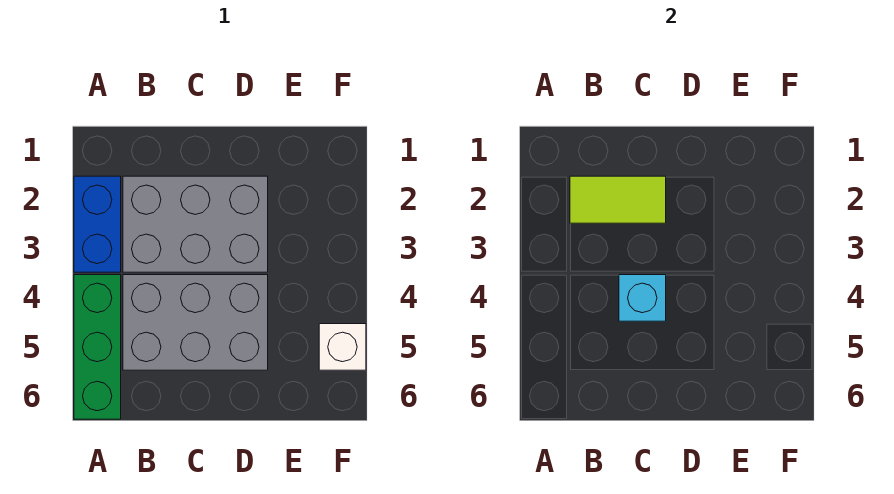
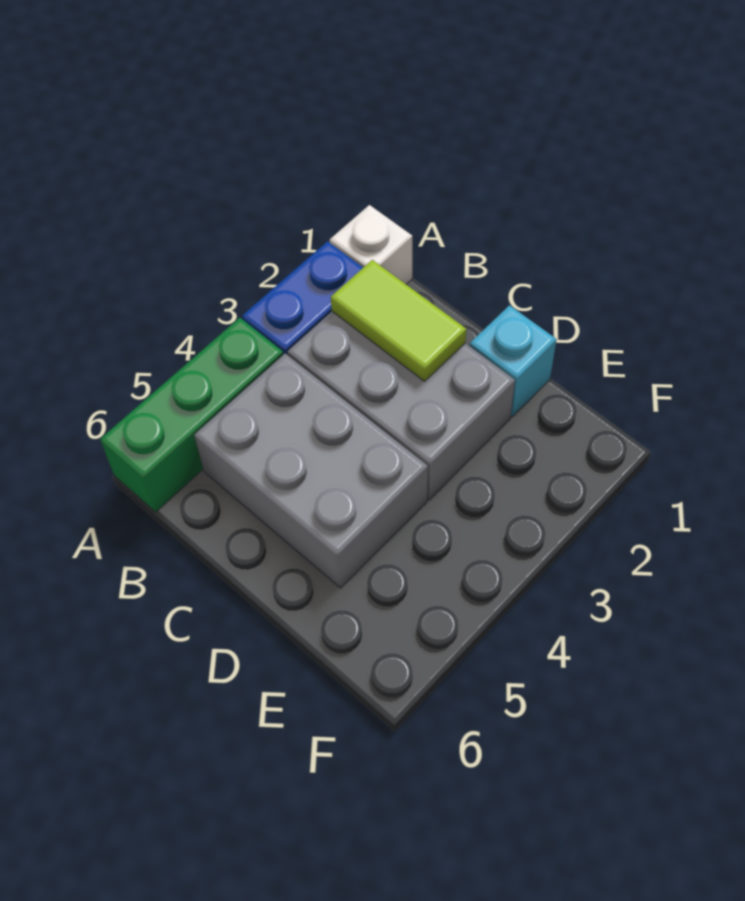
cyan brick C4 level 2 -> cyan brick D1 level 1
white brick F5 level 1 -> white brick A1 level 1

